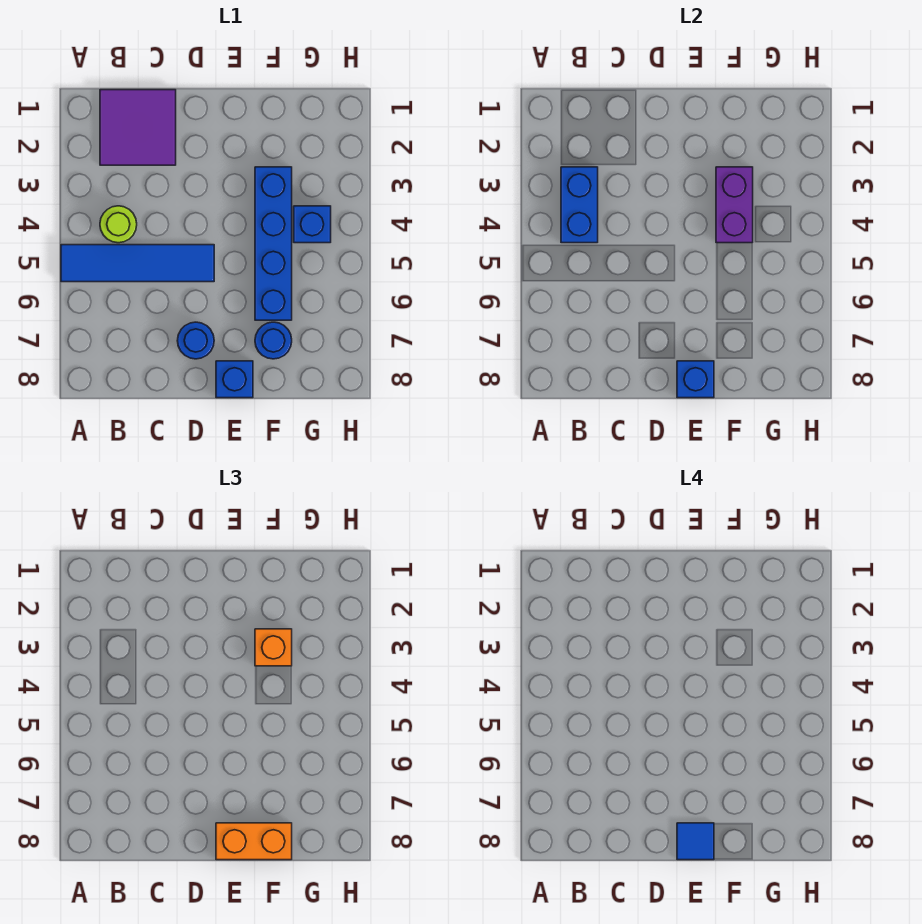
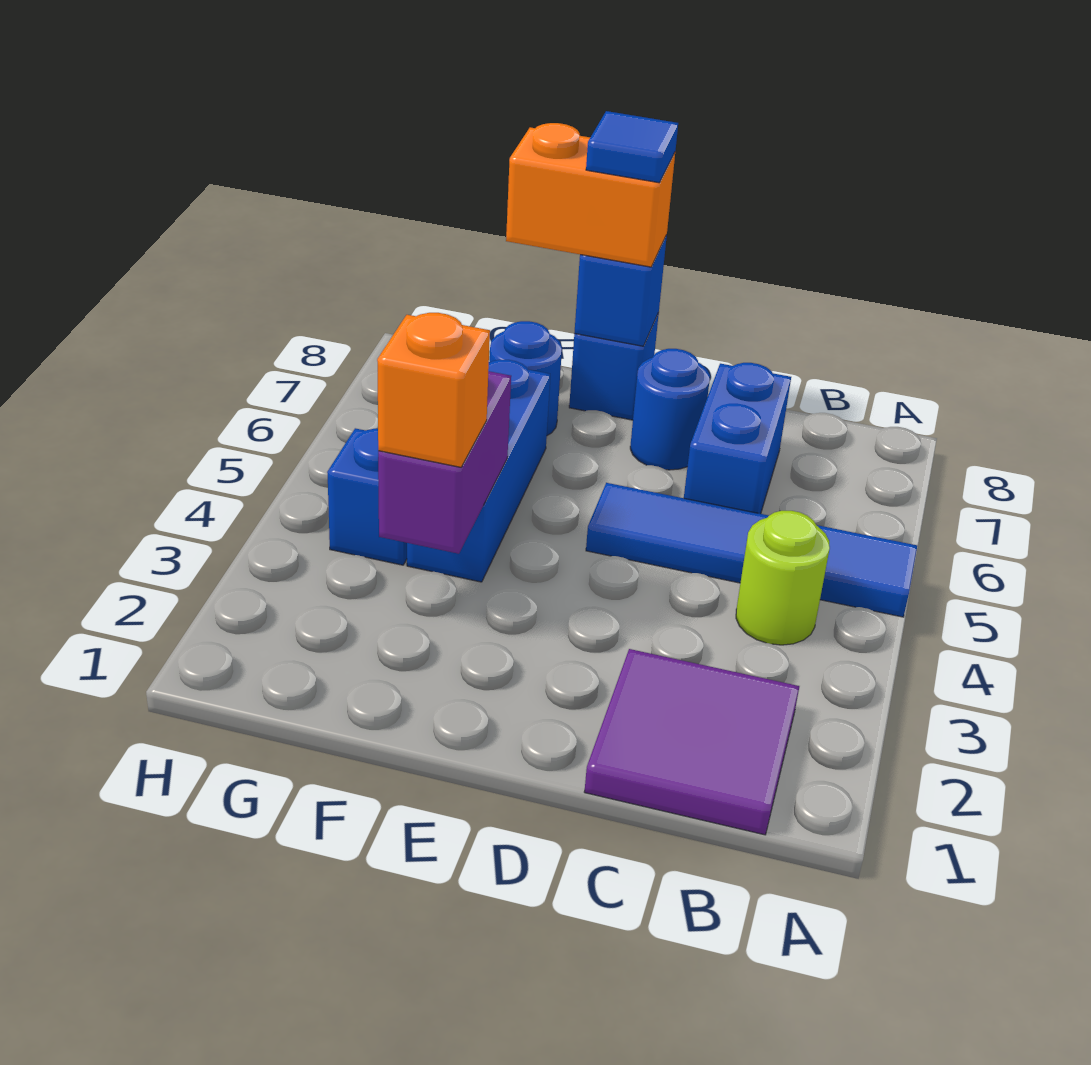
blue brick B3:B4 level 2 -> blue brick C6:C7 level 1
blue brick F3:F6 level 1 -> blue brick F4:F6 level 1

